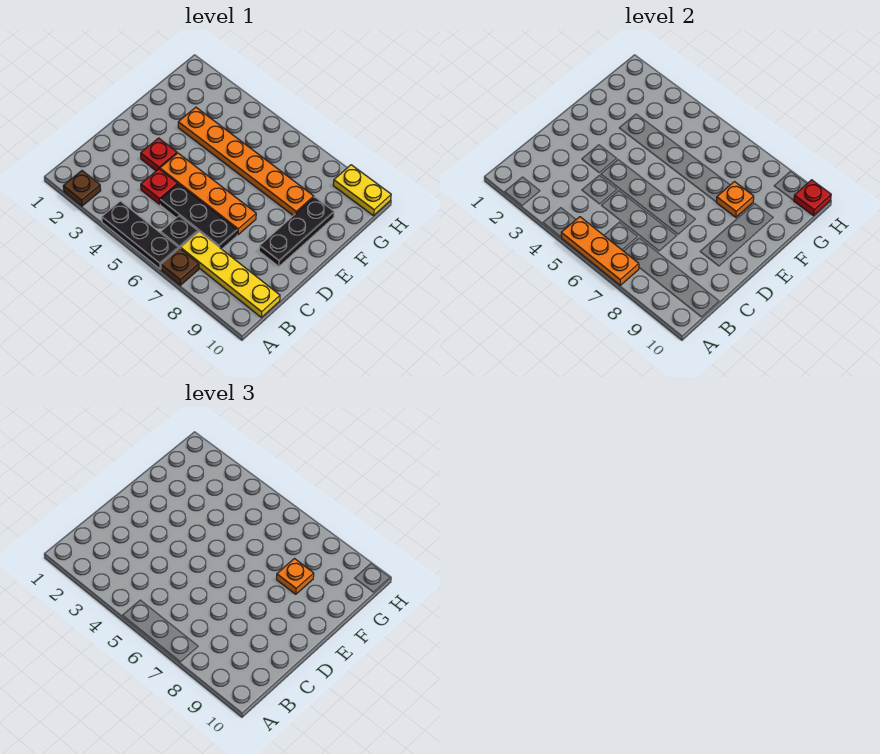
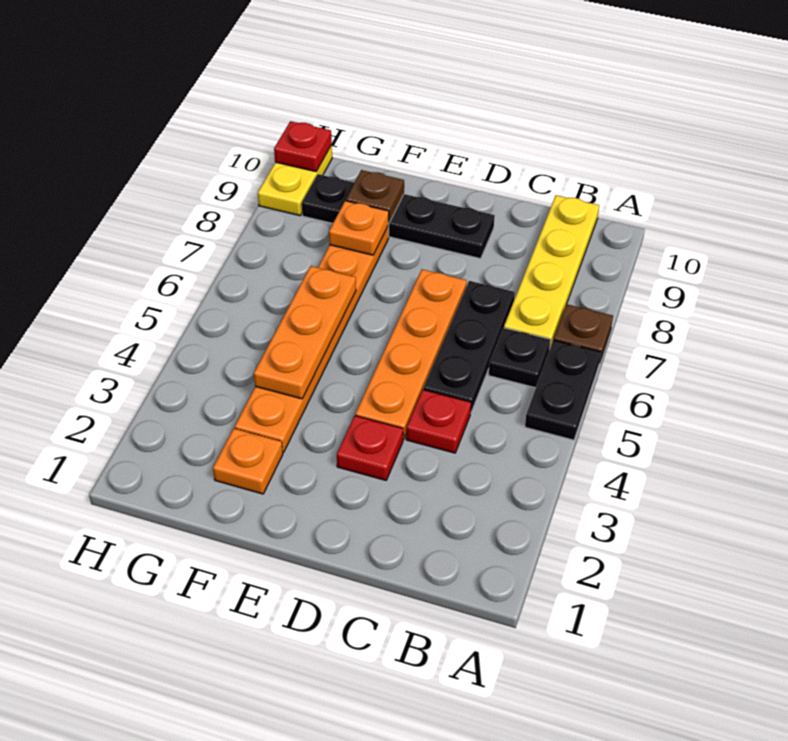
brown plate A2 level 1 -> brown plate F9 level 2
black plate A4:A6 level 1 -> black plate A5:A6 level 1
orange plate A5:A7 level 2 -> orange plate F4:F6 level 2
black plate D9:F9 level 1 -> black plate D9:G9 level 1
orange plate F8 level 3 -> orange plate F2 level 1

